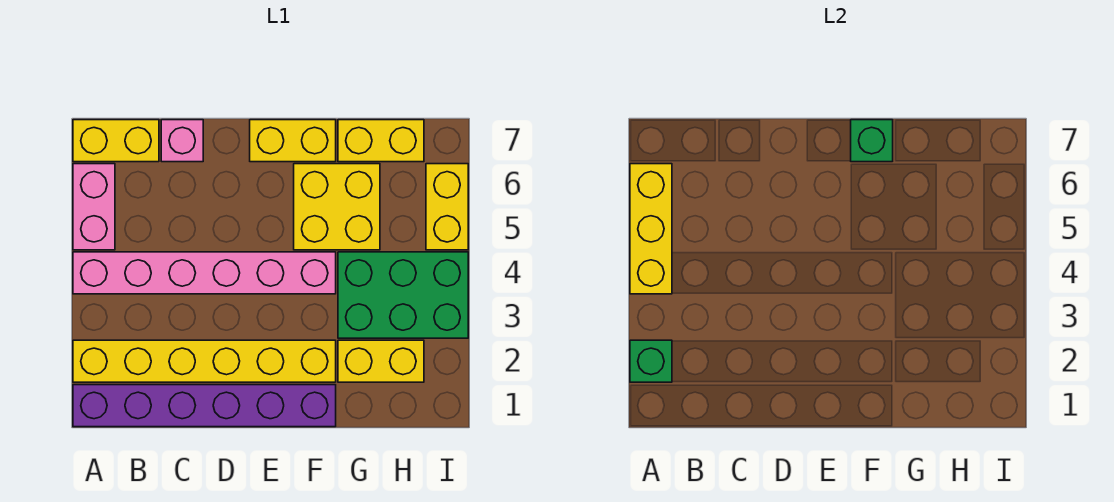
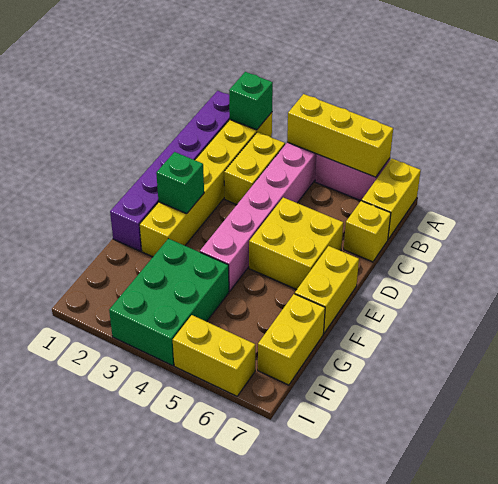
pink brick C7 level 1 -> yellow brick C7 level 1
yellow brick F5:G6 level 1 -> yellow brick D5:E6 level 1
green brick F7 level 2 -> green brick E2 level 2
yellow brick G2:H2 level 1 -> yellow brick B3:C3 level 1

